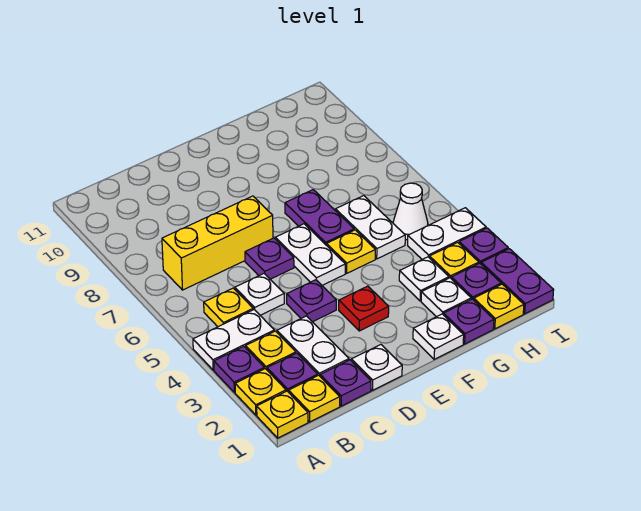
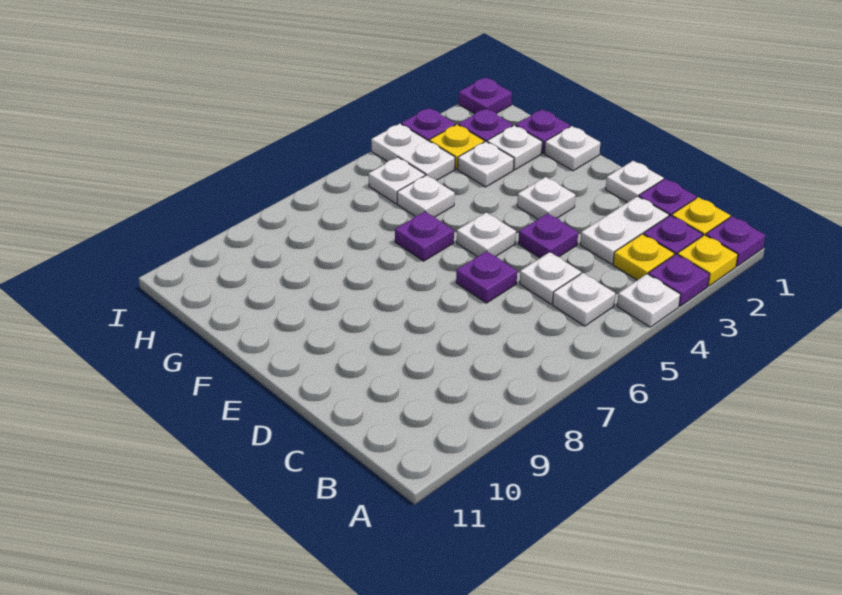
yellow plate A1 level 1 -> purple plate A1 level 1
white plate A4:B4 level 1 -> white plate A4 level 1
yellow plate B5 level 1 -> white plate B5 level 1
yellow brick B7:D7 level 1 -> none
red plate E3 level 1 -> white plate E3 level 1
white plate E5:E6 level 1 -> white plate E5 level 1
yellow plate F5 level 1 -> none
purple plate F6:F7 level 1 -> purple plate F6 level 1
white plate G5:G6 level 1 -> white plate G5 level 1
yellow plate H1 level 1 -> none
white cone H5 level 1 -> white plate H5 level 1
purple plate I1:I2 level 1 -> purple plate I1 level 1

